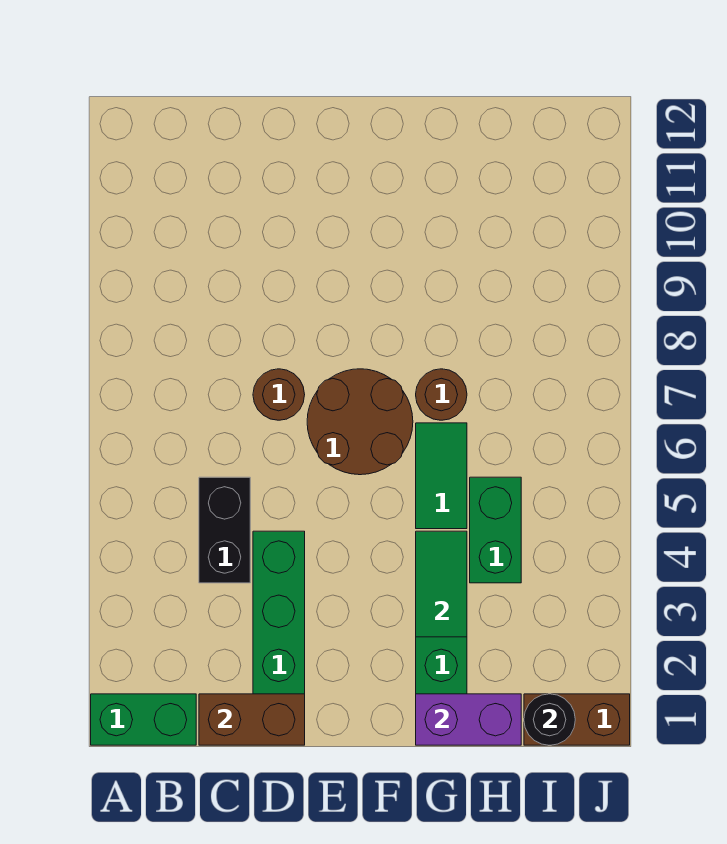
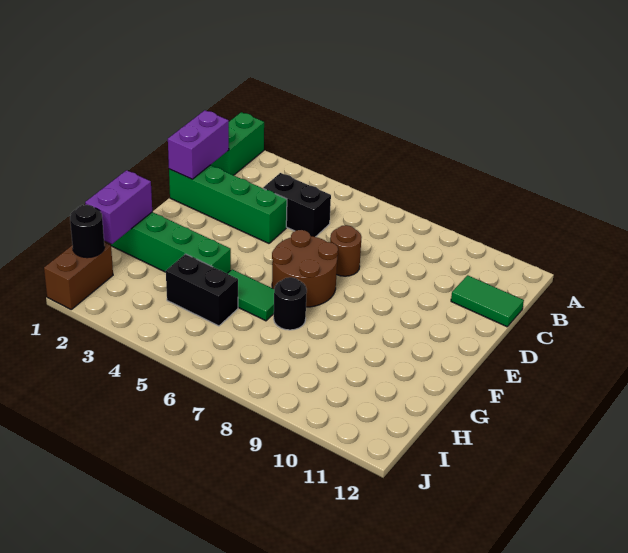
brown brick C1:D1 level 2 -> purple brick C1:D1 level 2
green tile G3:G4 level 2 -> green tile C11:C12 level 1
brown round brick G7 level 1 -> black round brick G7 level 1
green brick H4:H5 level 1 -> black brick H4:H5 level 1

